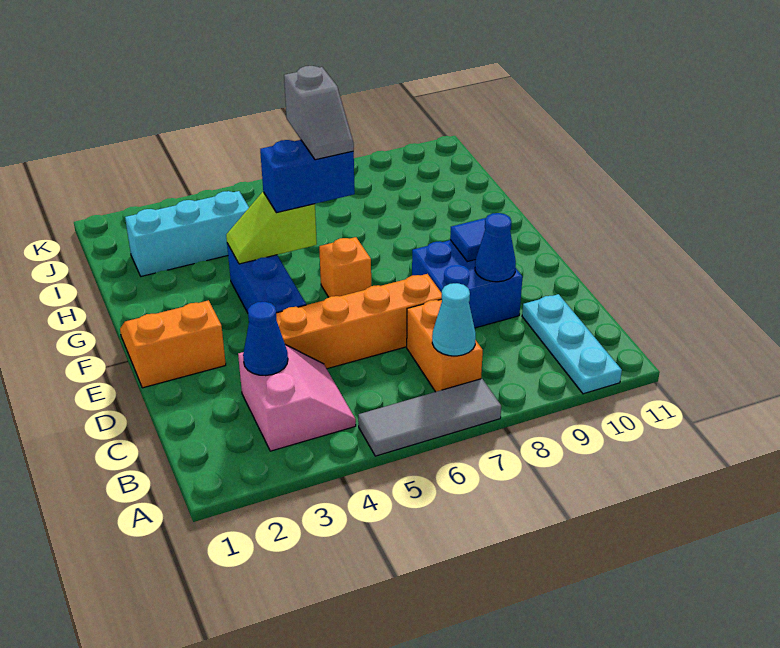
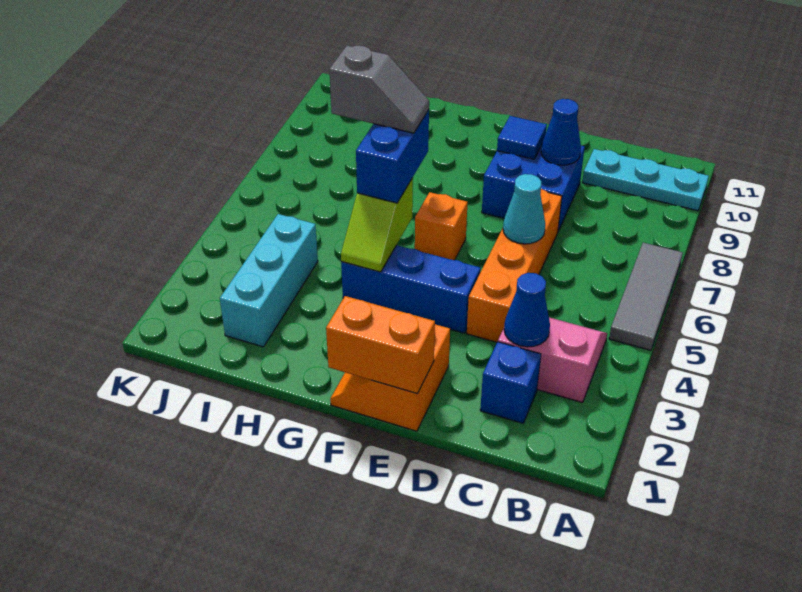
orange brick B7:C7 level 1 -> orange brick E1:F1 level 2
cyan cone B7 level 2 -> cyan cone D6 level 2
none -> blue brick C2 level 1

